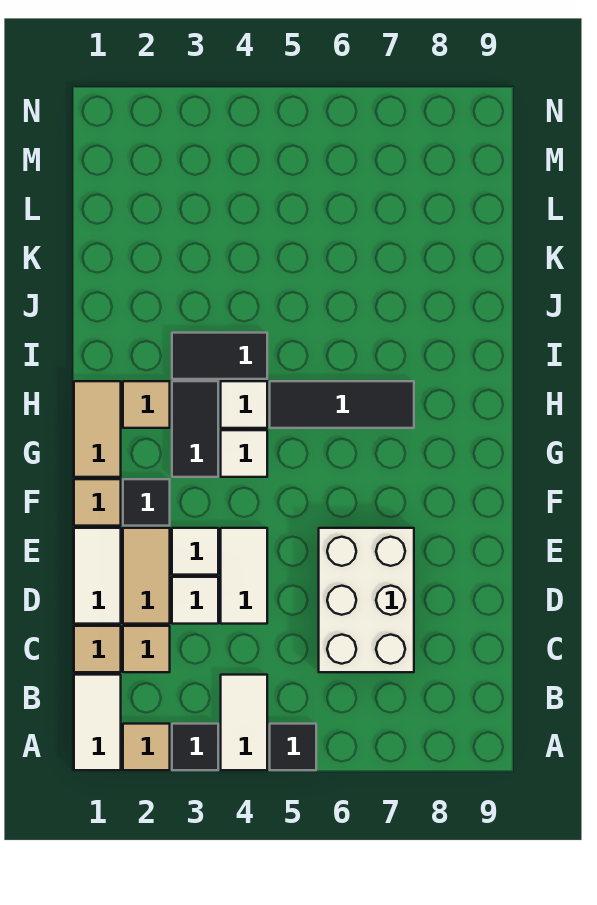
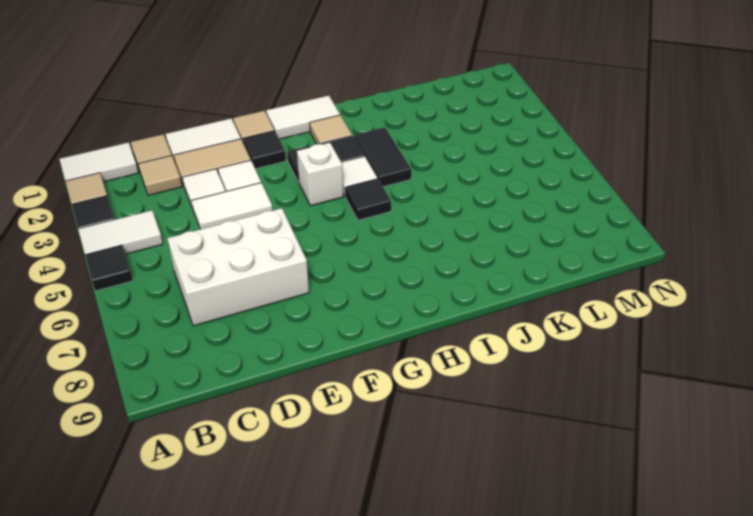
tan tile G1:H1 level 1 -> white tile G1:H1 level 1
white tile G4 level 1 -> white brick G4 level 1
black tile H5:H7 level 1 -> black tile H5 level 1

